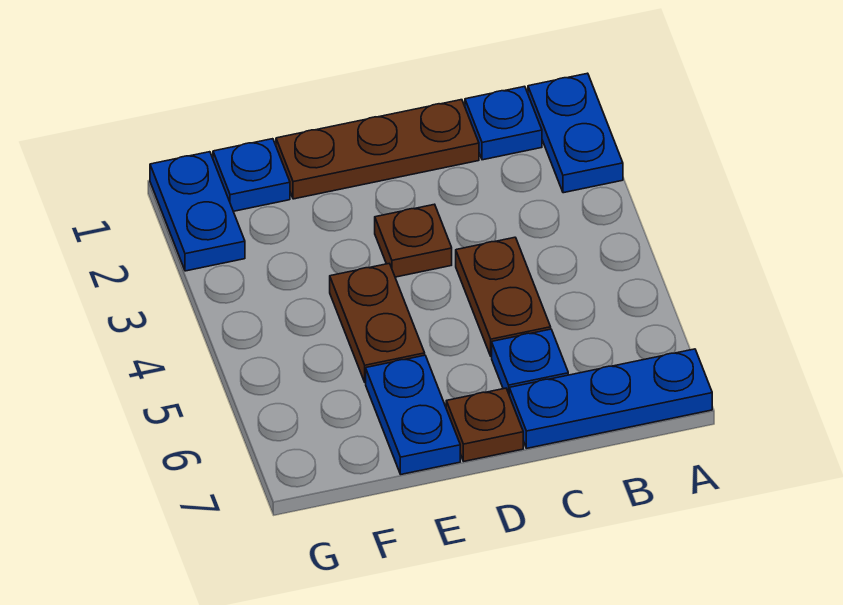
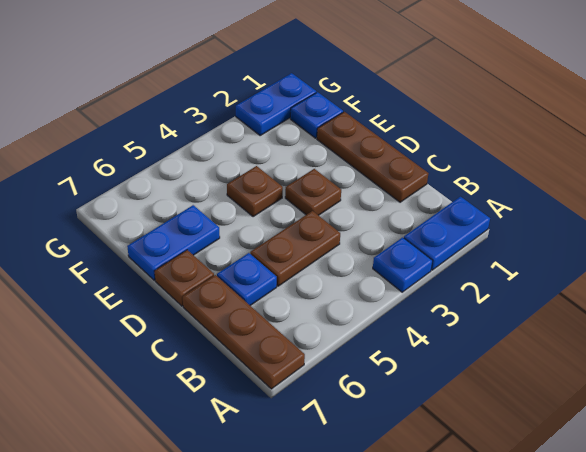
blue plate A7:C7 level 1 -> brown plate A7:C7 level 1
blue plate B1 level 1 -> blue plate A3 level 1
brown plate E4:E5 level 1 -> brown plate E4 level 1

